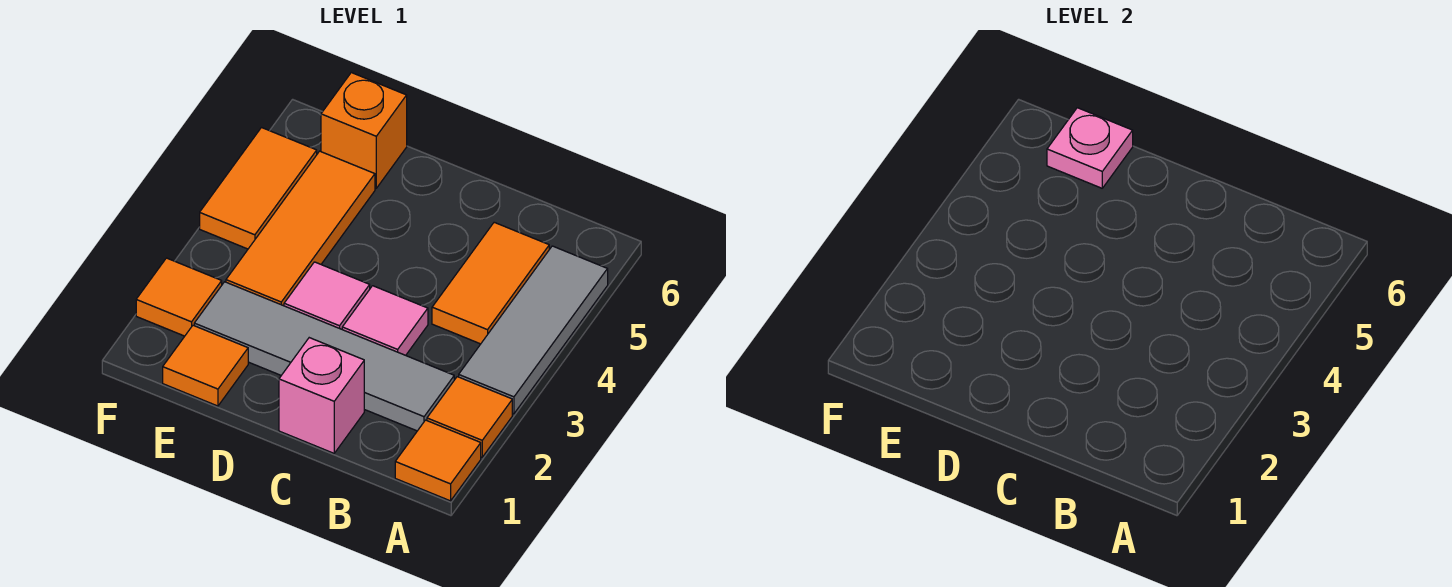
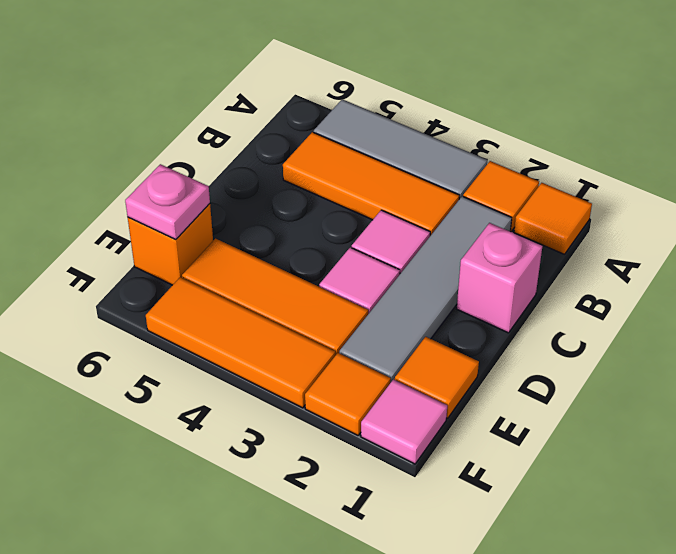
orange tile B4:B5 level 1 -> orange tile B3:B5 level 1
none -> pink tile F1 level 1
orange tile F4:F5 level 1 -> orange tile F3:F5 level 1

